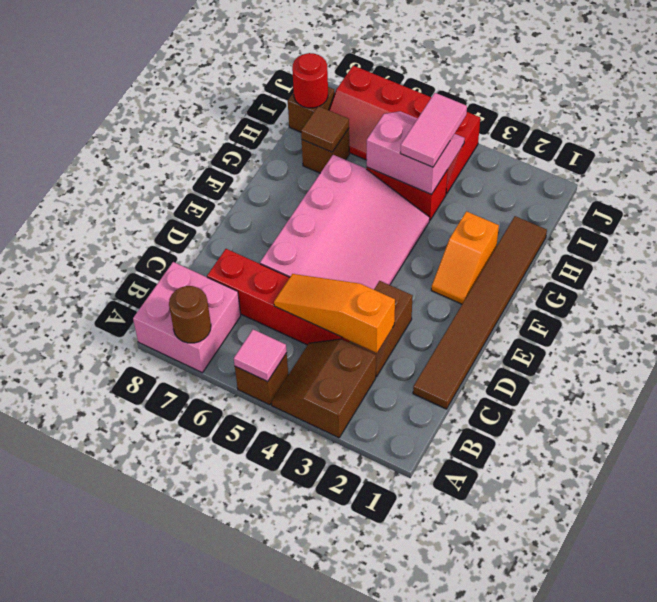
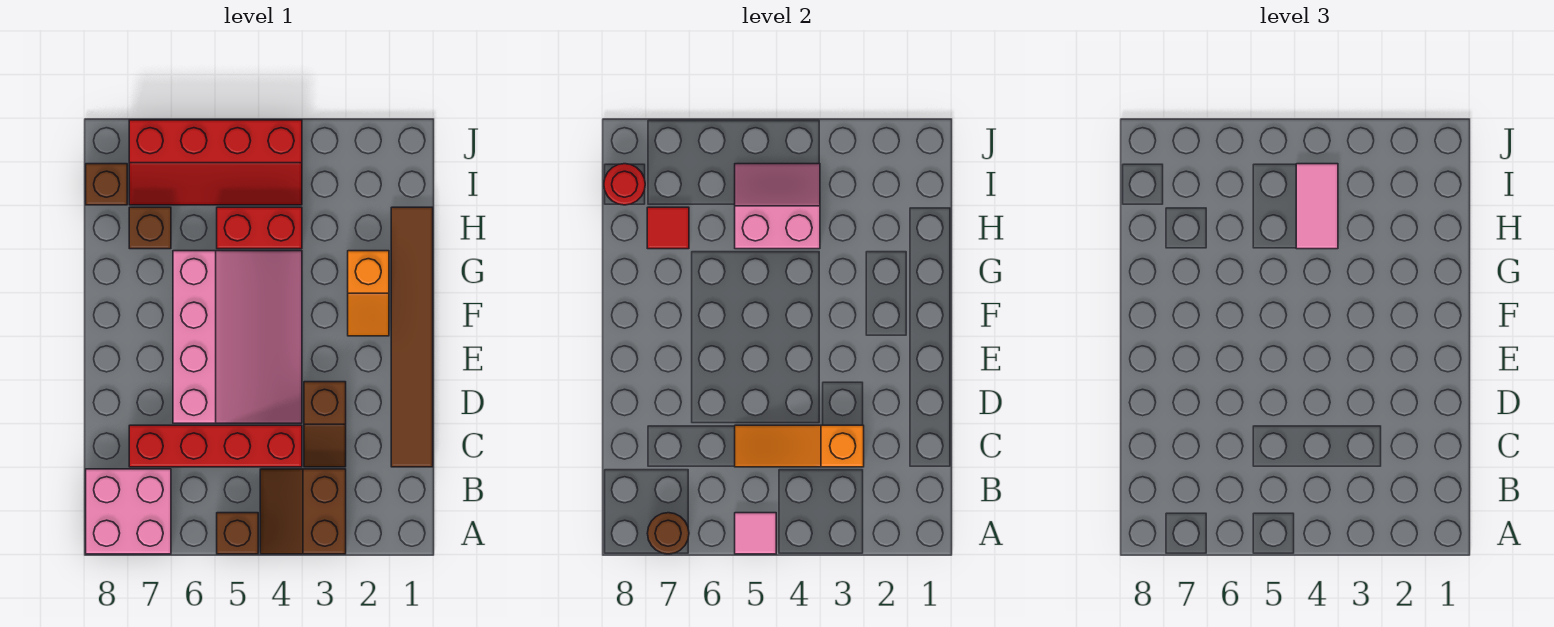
brown tile H7 level 2 -> red tile H7 level 2

